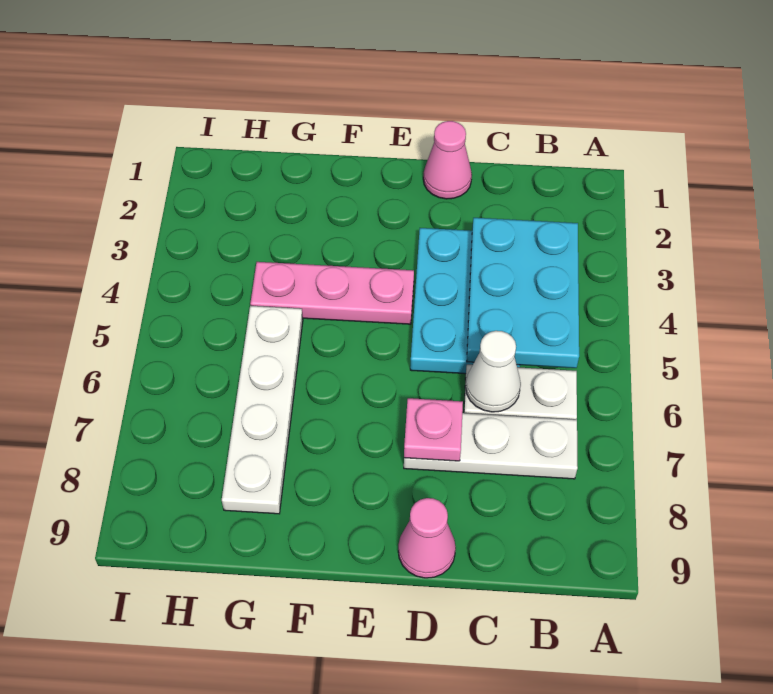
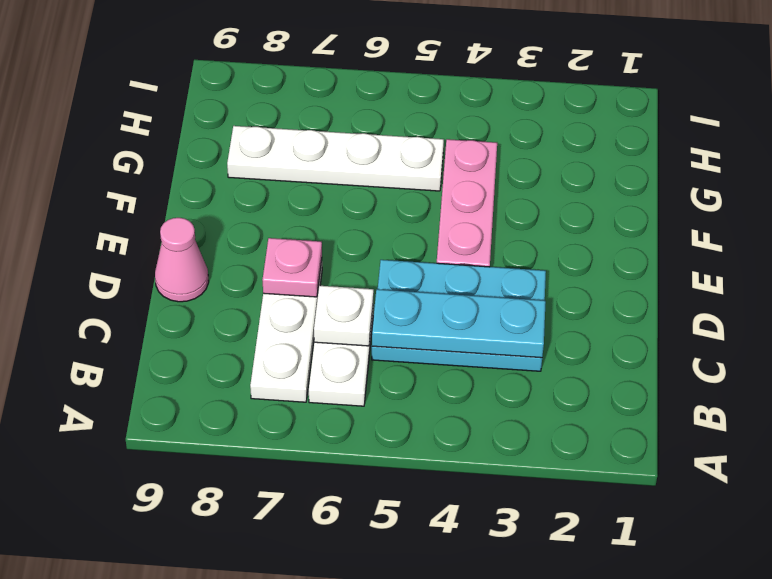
cyan plate B3:C5 level 2 -> cyan plate C3:C5 level 2
white cone C6 level 2 -> white plate C6 level 2
pink cone D1 level 1 -> none

